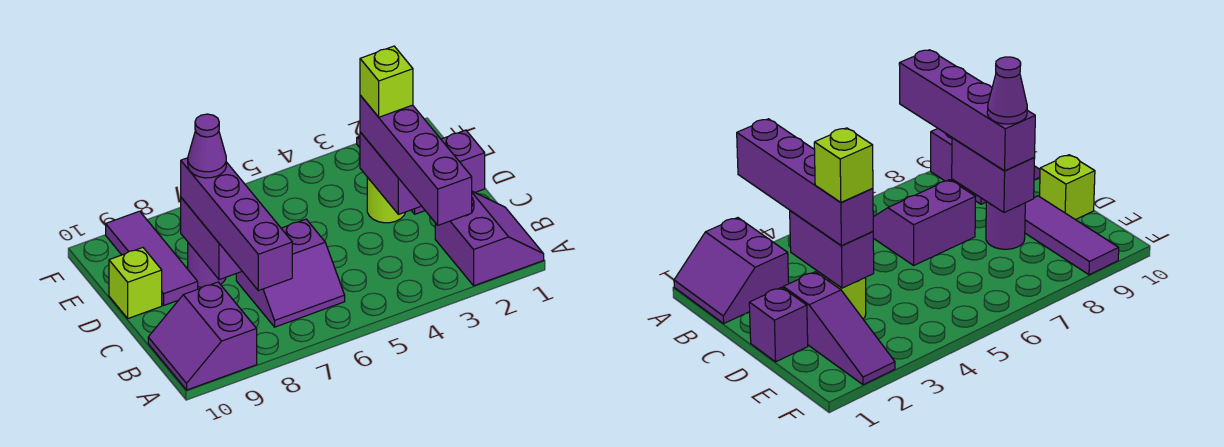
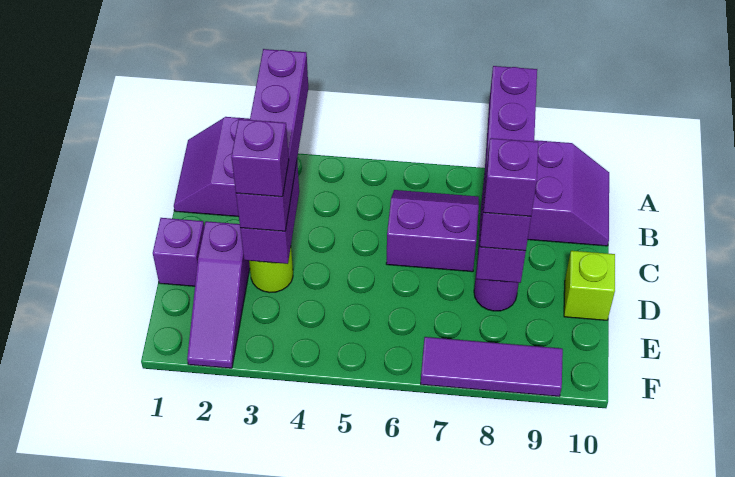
lime brick D3 level 4 -> purple brick D3 level 4
purple cone D8 level 4 -> purple brick D8 level 4
purple tile D9:F9 level 1 -> purple tile F7:F9 level 1

